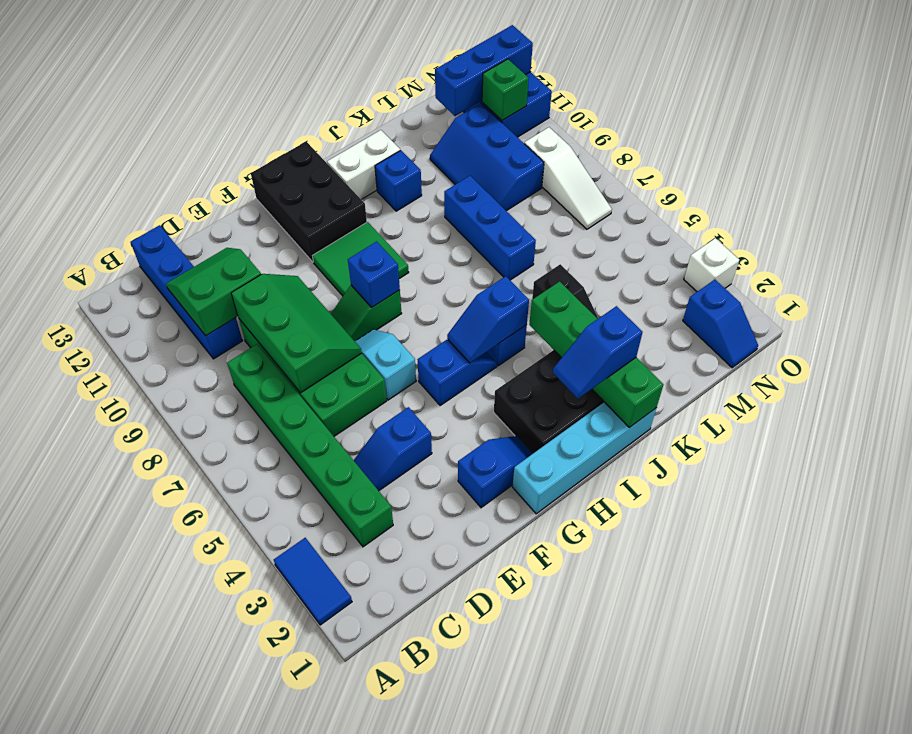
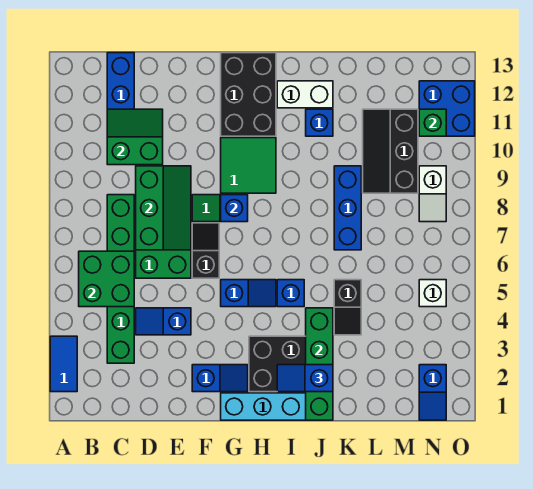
none -> green brick B5:C6 level 2
cyan slope F6:F7 level 1 top 6 -> black slope F6:F7 level 1 top 6
blue slope H5:I5 level 2 top I -> none
blue slope L9:M11 level 1 top M -> black slope L9:M11 level 1 top M
blue brick M12:O12 level 2 -> none
white slope N7:N9 level 1 top 9 -> white slope N8:N9 level 1 top 9
white brick O3 level 1 -> white brick N5 level 1

